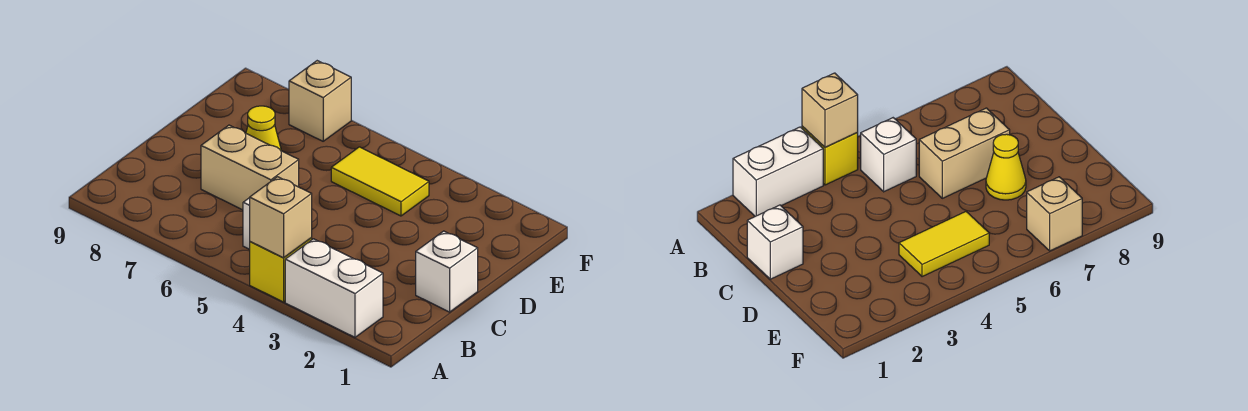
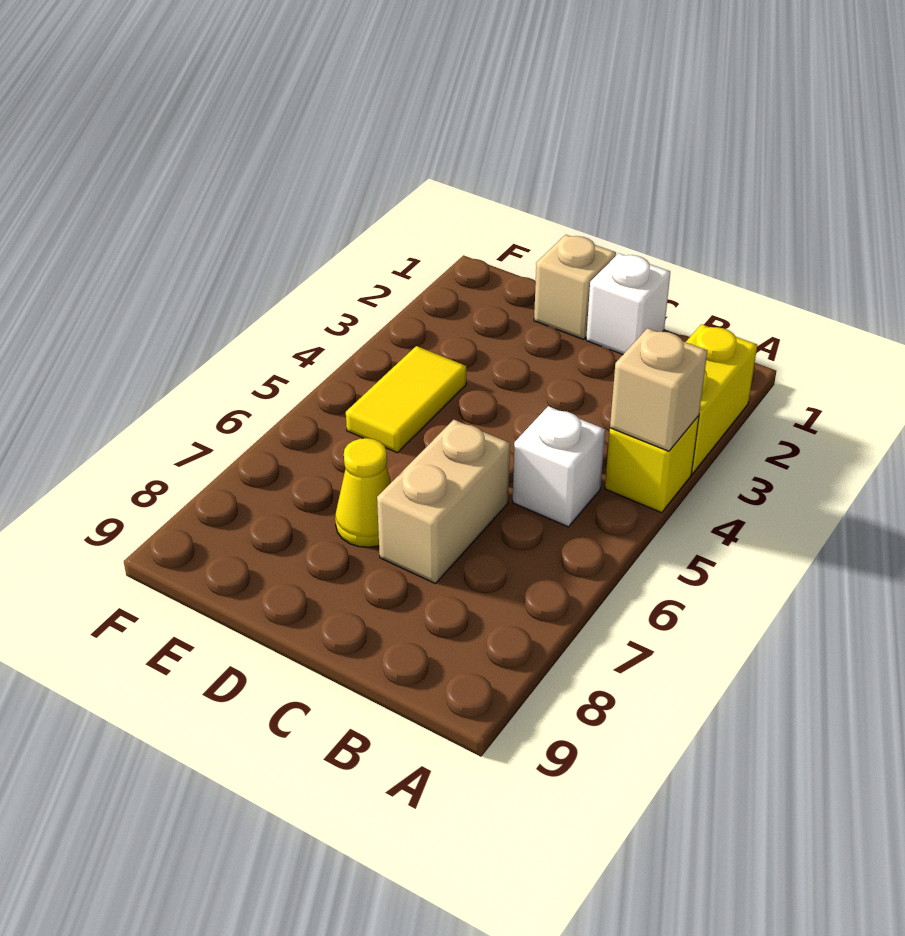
white brick A2:A3 level 1 -> yellow brick A2:A3 level 1
tan brick F7 level 1 -> tan brick D1 level 1

